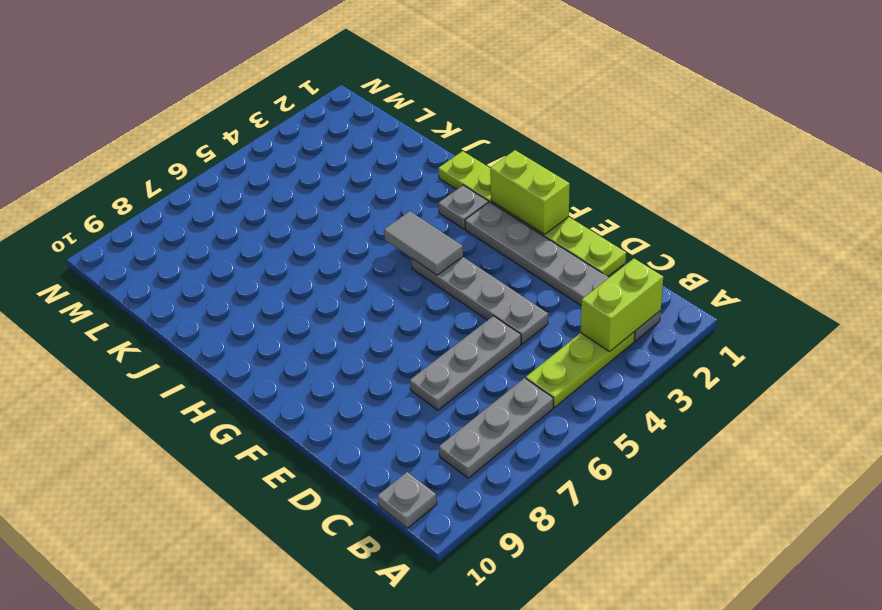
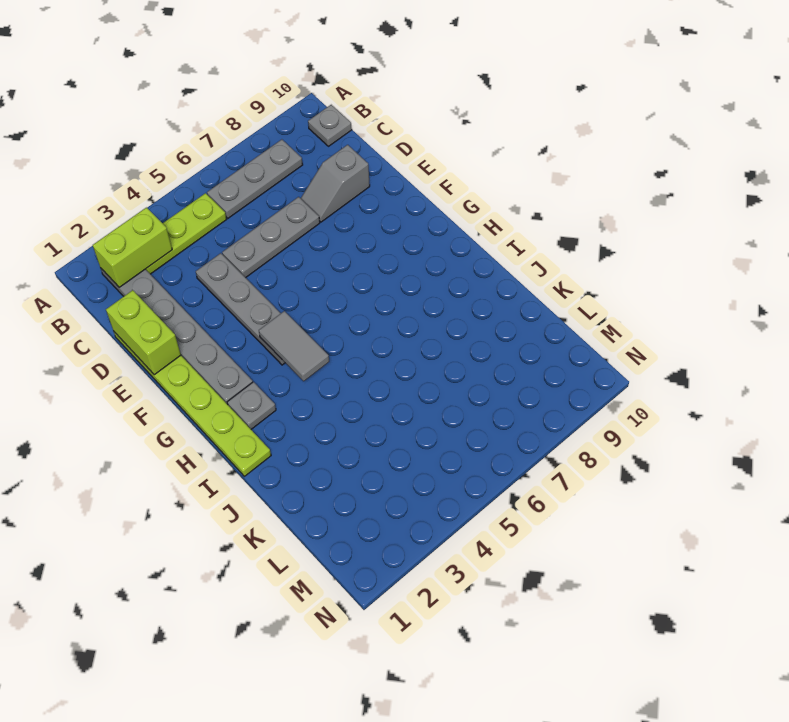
none -> grey slope D8:D9 level 1 top 9
lime brick F1:G1 level 2 -> lime brick D1:E1 level 2

